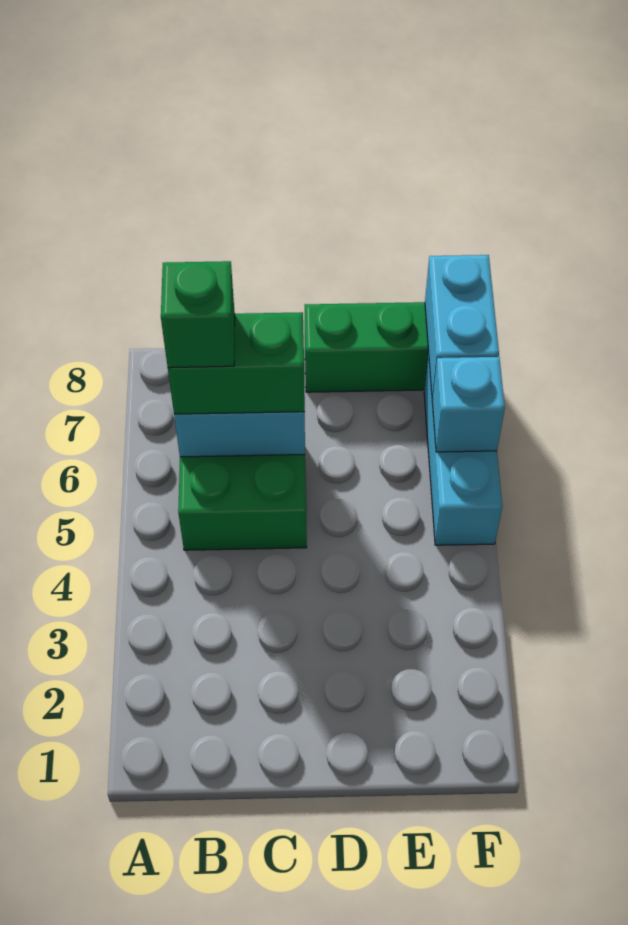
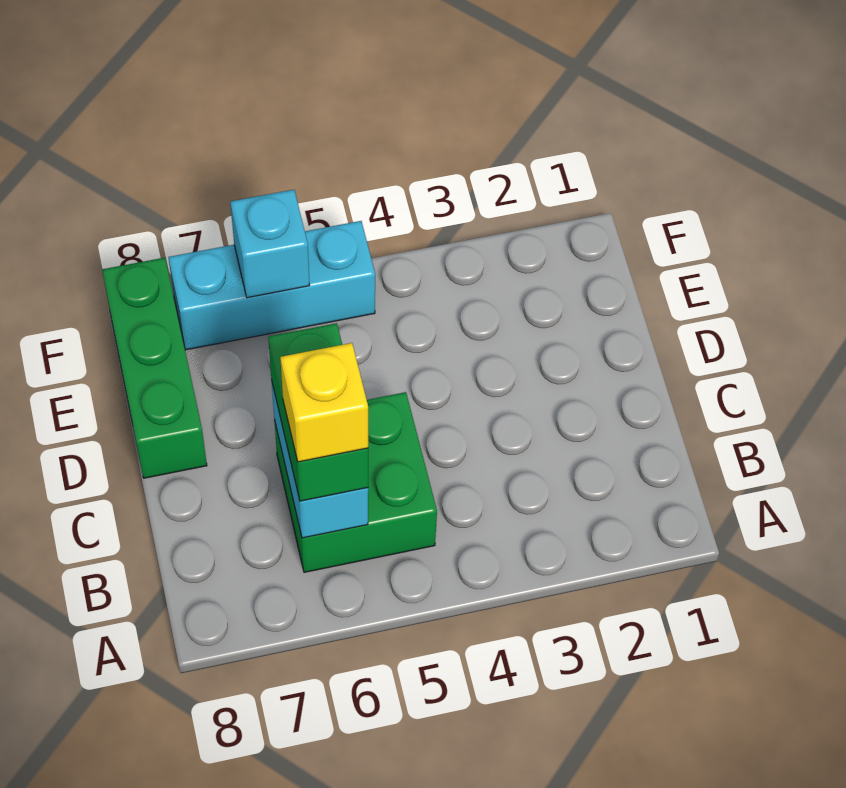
green brick B6 level 4 -> yellow brick B6 level 4
cyan brick F7:F8 level 2 -> none

